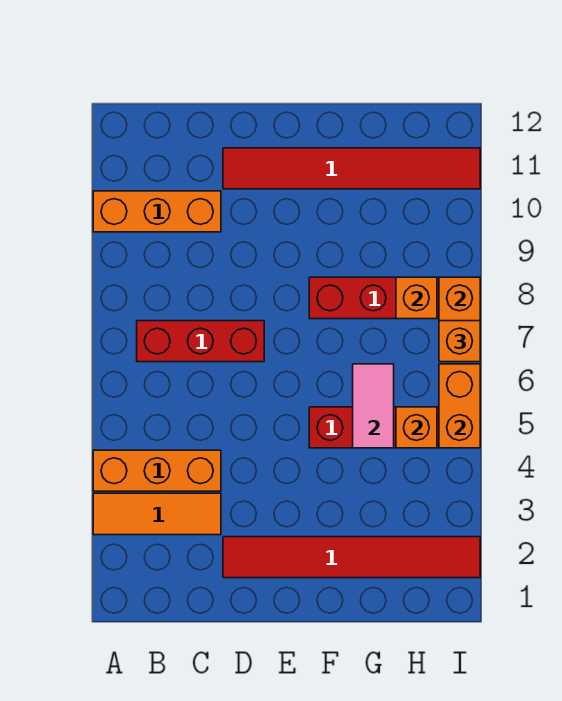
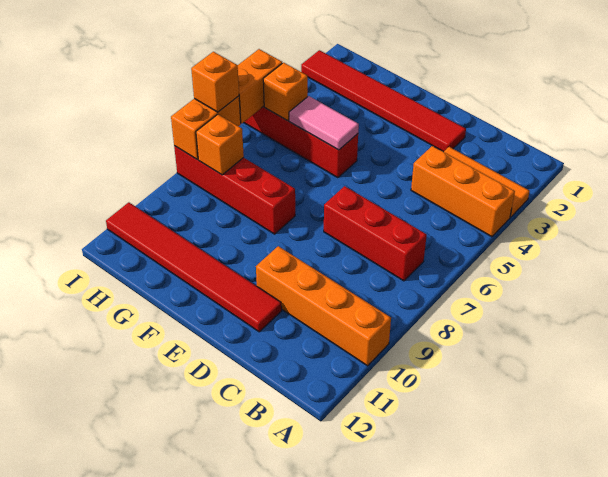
orange brick A10:C10 level 1 -> orange brick A10:D10 level 1
pink tile G5:G6 level 2 -> pink tile F5:G5 level 2

